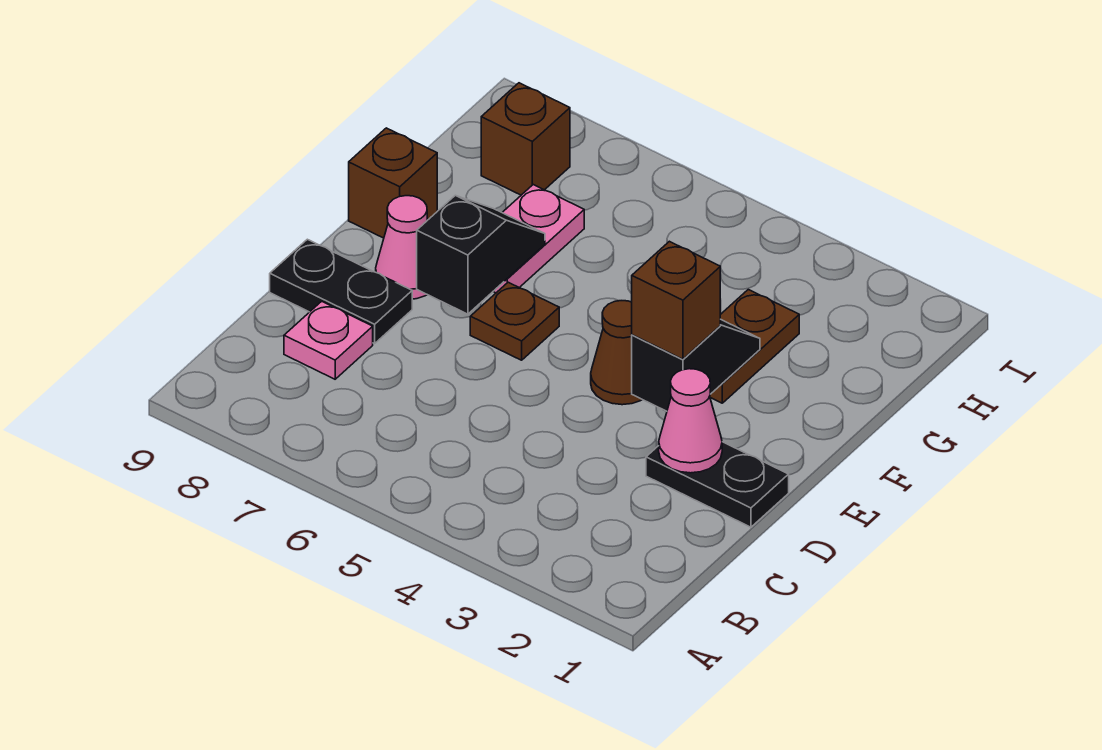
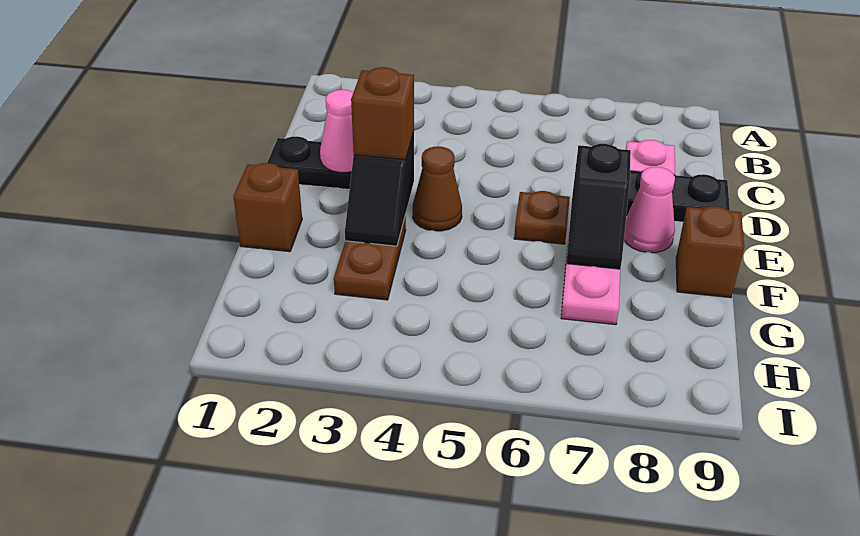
brown brick H8 level 1 -> brown brick F1 level 1

